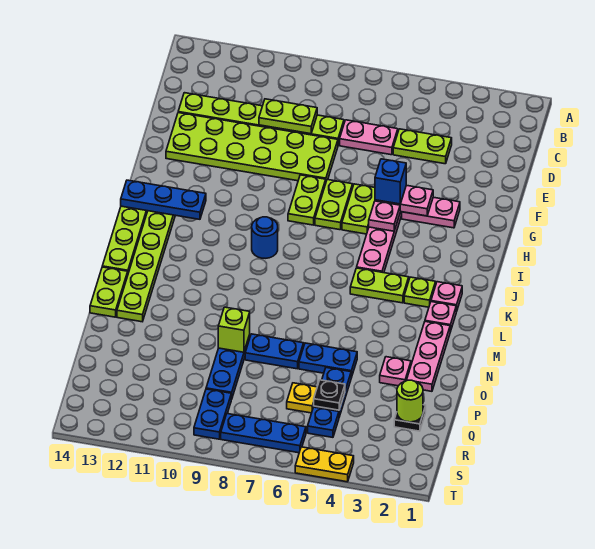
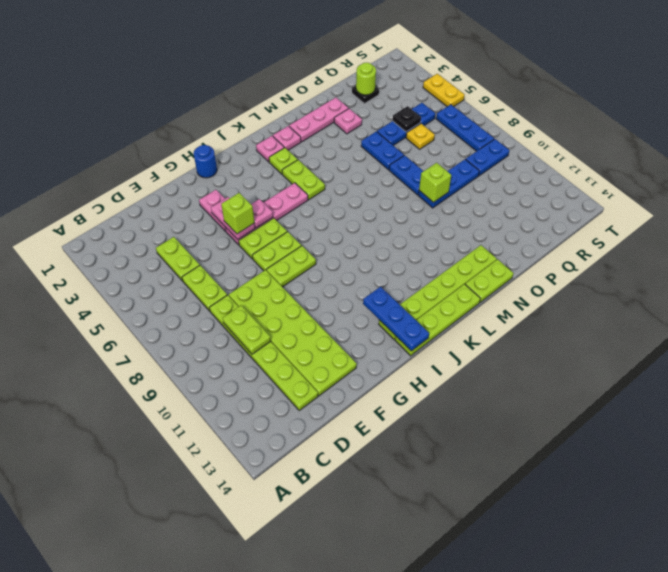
pink plate D6:D7 level 1 -> lime plate D6:D7 level 1
blue brick G5 level 3 -> lime brick G5 level 3
blue round brick J9 level 1 -> blue round brick H1 level 1

